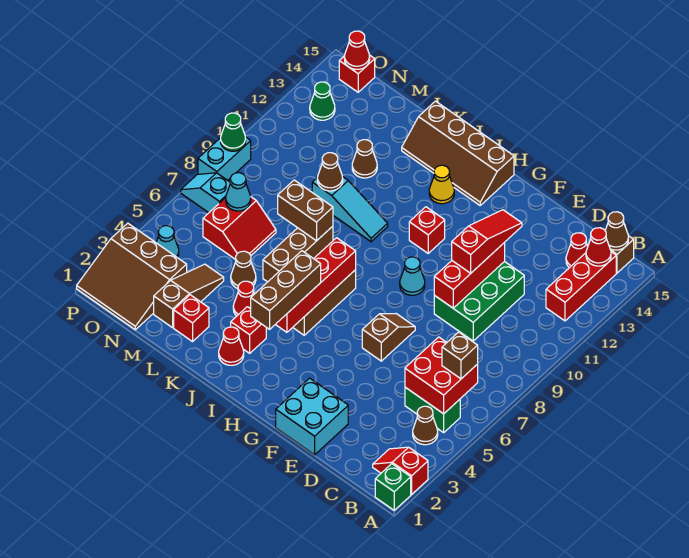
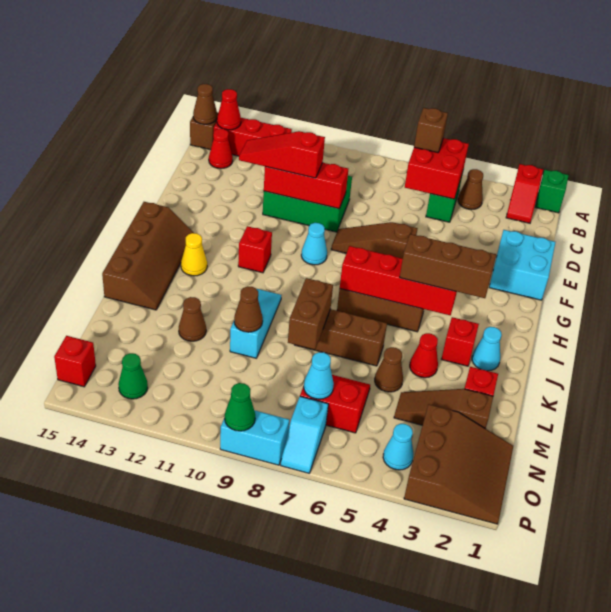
brown slope F6:F7 level 1 top 6 -> brown slope F6:F8 level 1 top 6
red cone J2 level 1 -> cyan cone J2 level 1
red cone O15 level 2 -> none

